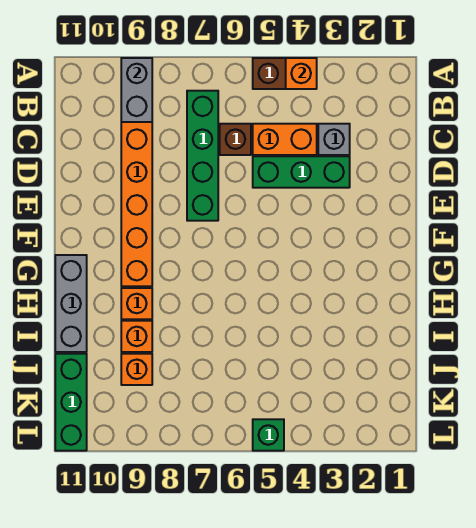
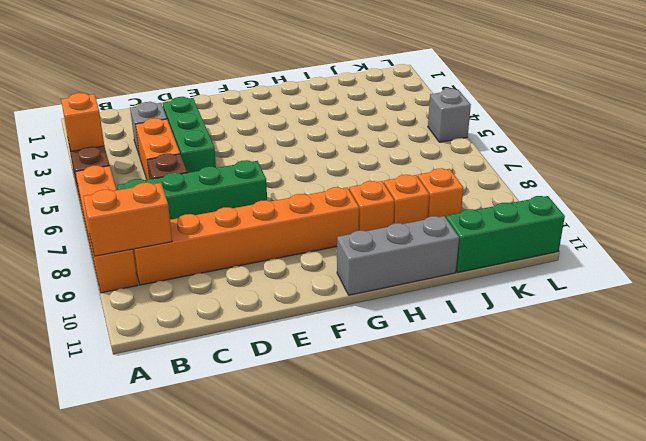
none -> orange brick A6:A9 level 1
grey brick A9:B9 level 2 -> orange brick A9:B9 level 2
green brick L5 level 1 -> grey brick L5 level 1

